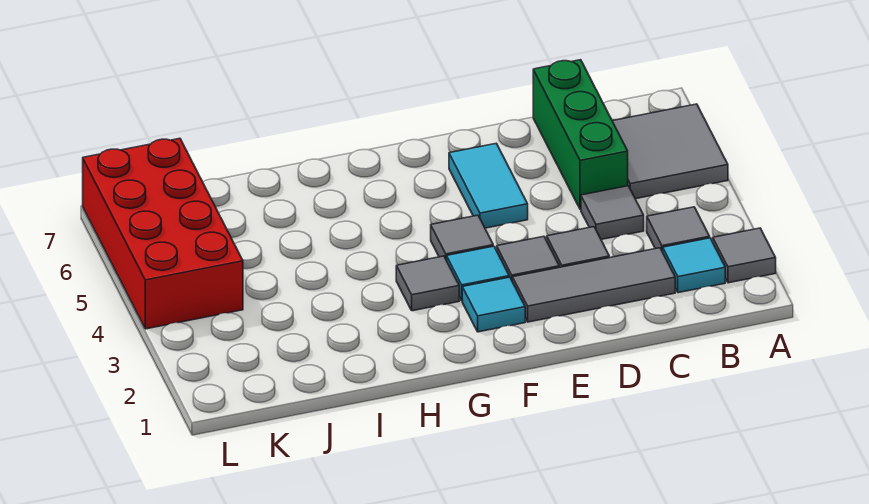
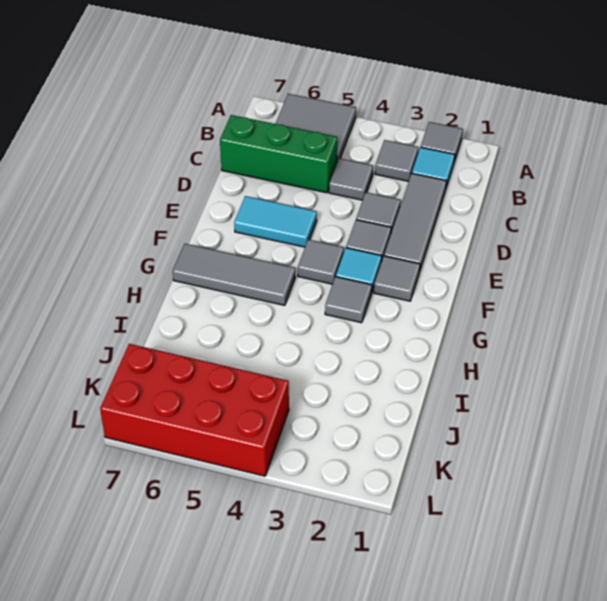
cyan tile F2 level 1 -> grey tile F2 level 1
none -> grey tile G5:G7 level 1

